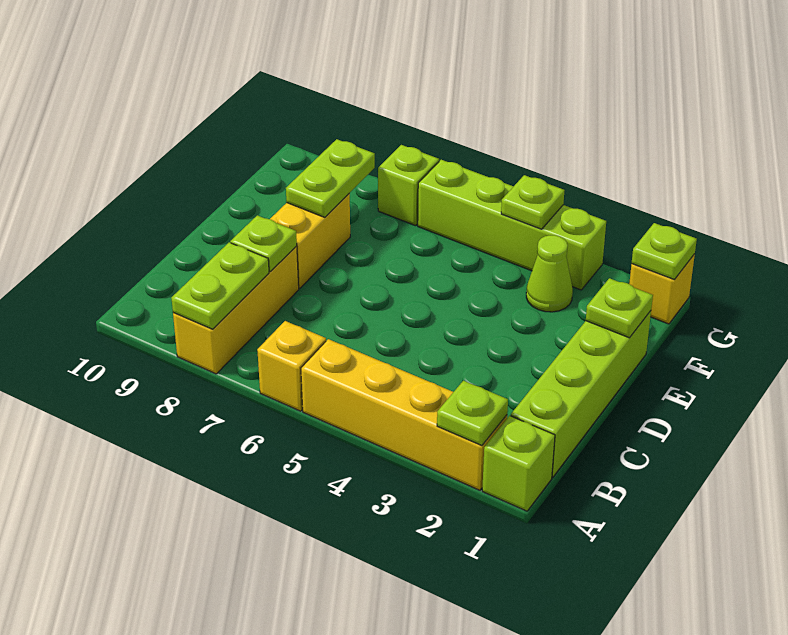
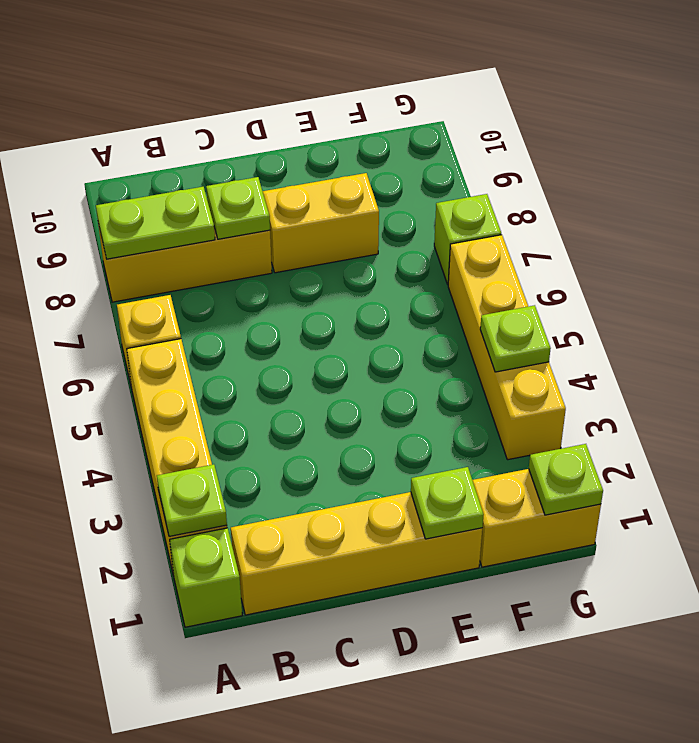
lime brick B1:E1 level 1 -> yellow brick B1:E1 level 1
lime plate E8:F8 level 2 -> none
lime cone F3 level 1 -> none
yellow brick G1 level 1 -> yellow brick F1:G1 level 1
lime brick G3:G6 level 1 -> yellow brick G3:G6 level 1

